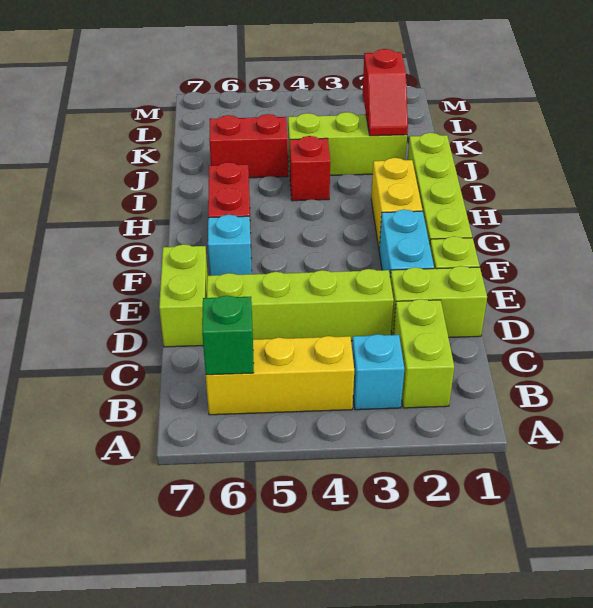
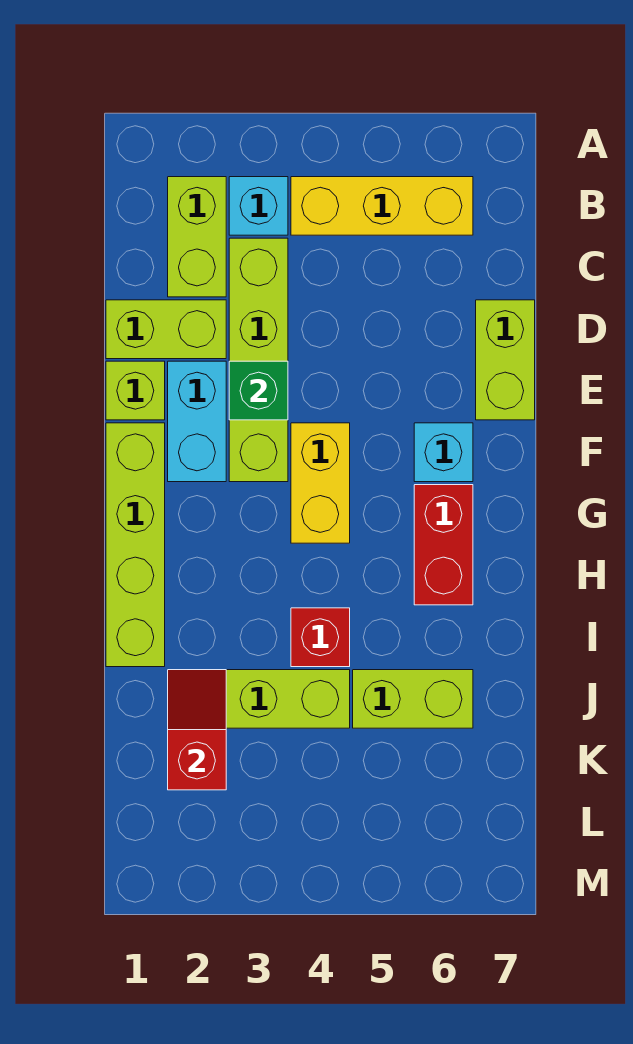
green brick B6 level 2 -> green brick E3 level 2
lime brick D3:D6 level 1 -> lime brick C3:F3 level 1
yellow brick G2:H2 level 1 -> yellow brick F4:G4 level 1
red brick J5:J6 level 1 -> lime brick J5:J6 level 1

